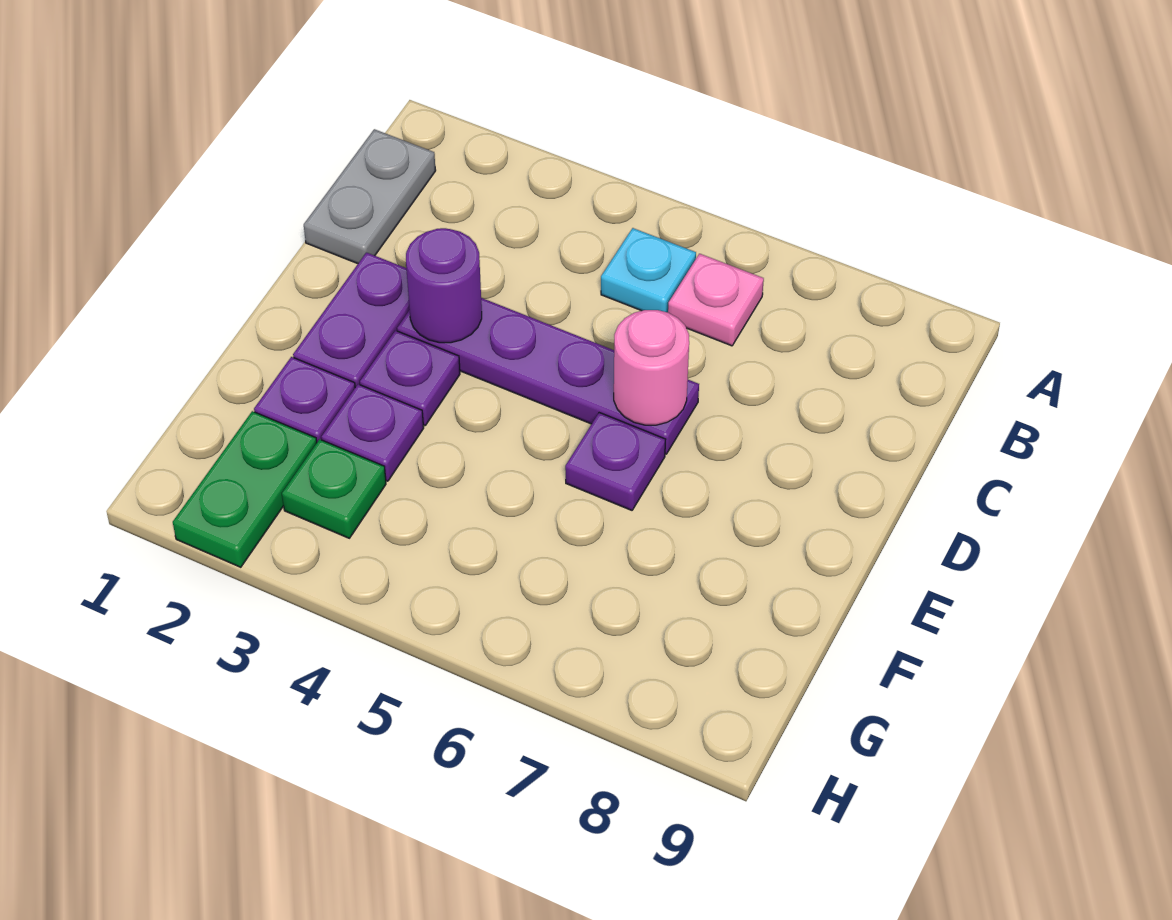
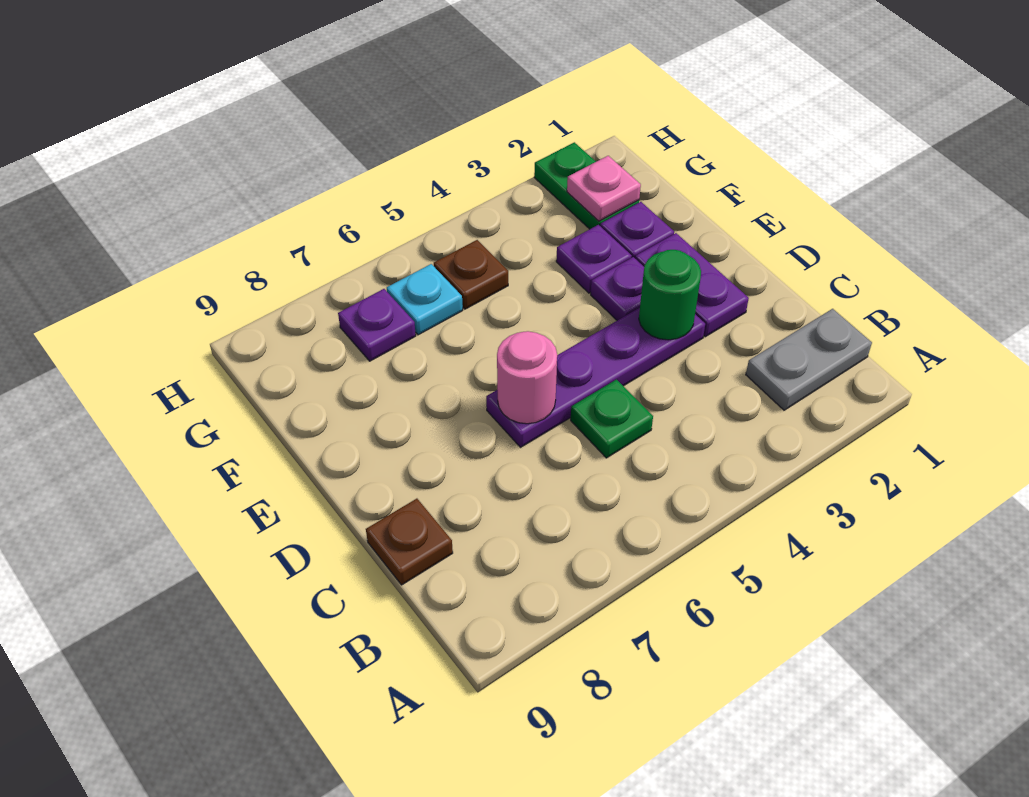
grey plate B1:C1 level 1 -> grey plate B1:B2 level 1
cyan plate B5 level 1 -> cyan plate G6 level 1
pink plate B6 level 1 -> pink plate G2 level 2
none -> brown plate C9 level 1
purple round brick D3 level 2 -> green round brick D3 level 2
purple plate E6 level 1 -> purple plate G7 level 1
green plate G3 level 1 -> green plate C5 level 1
none -> brown plate G5 level 1

